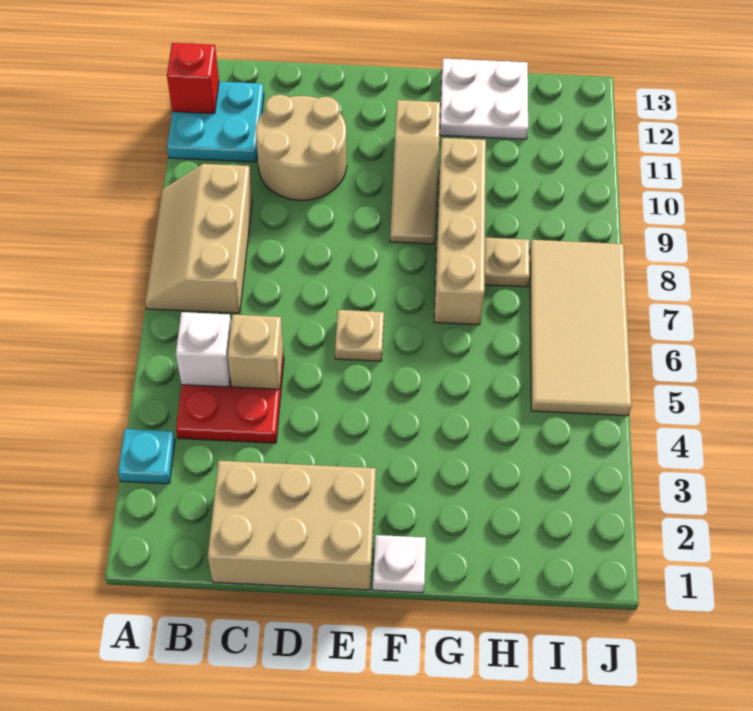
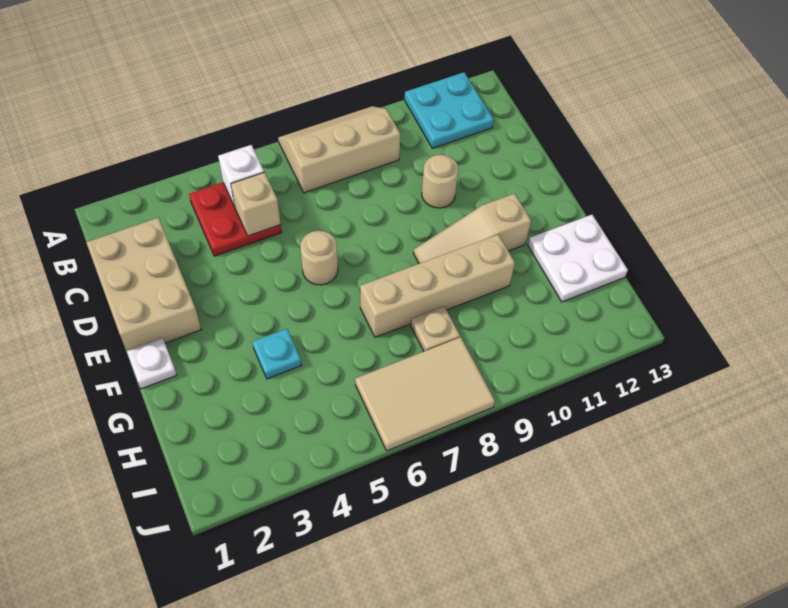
cyan plate A3 level 1 -> cyan plate G4 level 1
red brick A12 level 2 -> none
tan round brick C10:D11 level 1 -> tan round brick D10 level 1
tan plate E6 level 1 -> tan round brick E6 level 1
tan tile I5:J8 level 1 -> tan tile I6:J8 level 1

